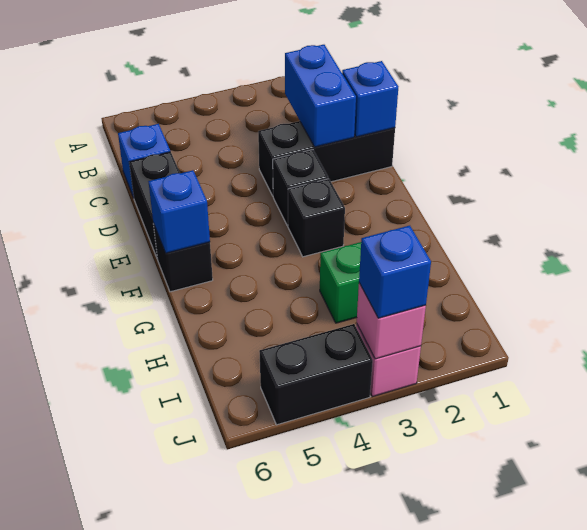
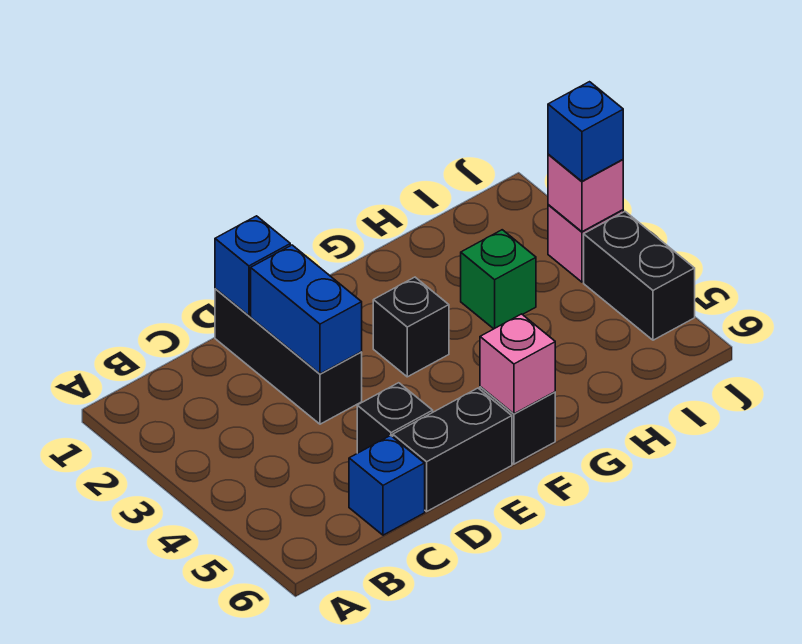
blue brick C2:D2 level 2 -> blue brick D2:D3 level 2
black brick E3 level 1 -> black brick D5 level 1
blue brick F6 level 2 -> pink brick F6 level 2

